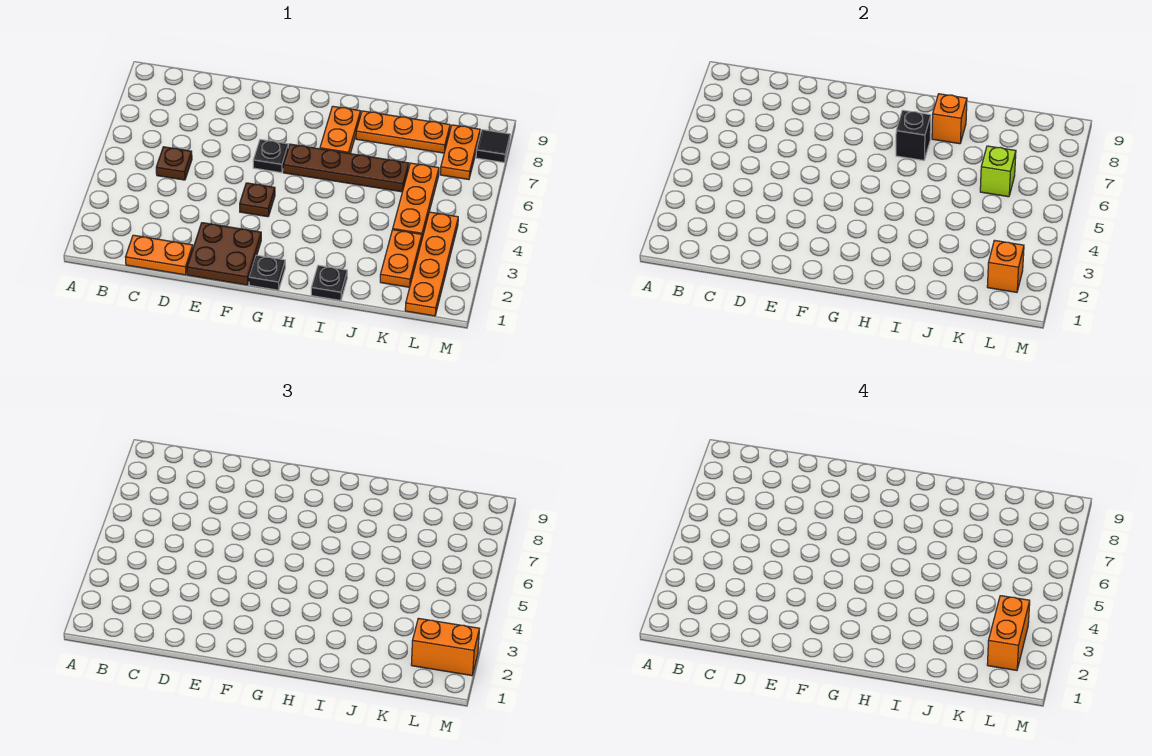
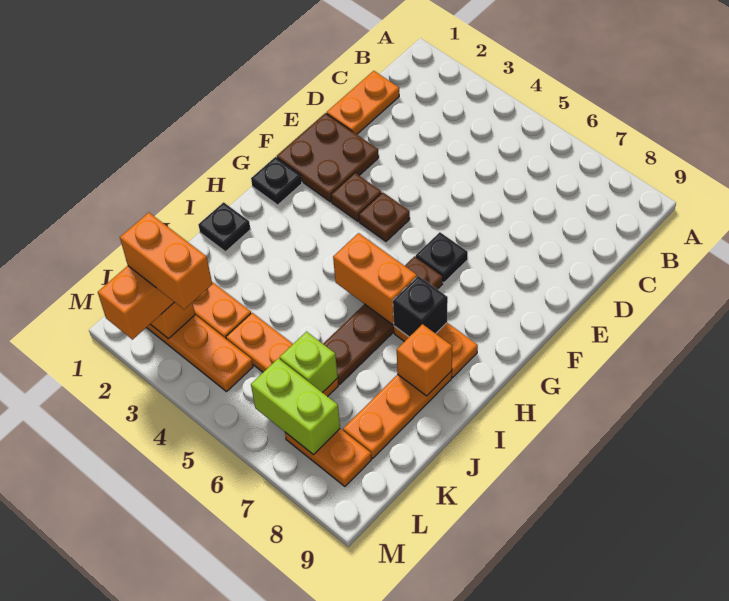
brown plate C5 level 1 -> brown plate F3 level 1
none -> orange brick H5:H6 level 2
none -> lime brick L6:L7 level 2
black tile M8 level 1 -> none

